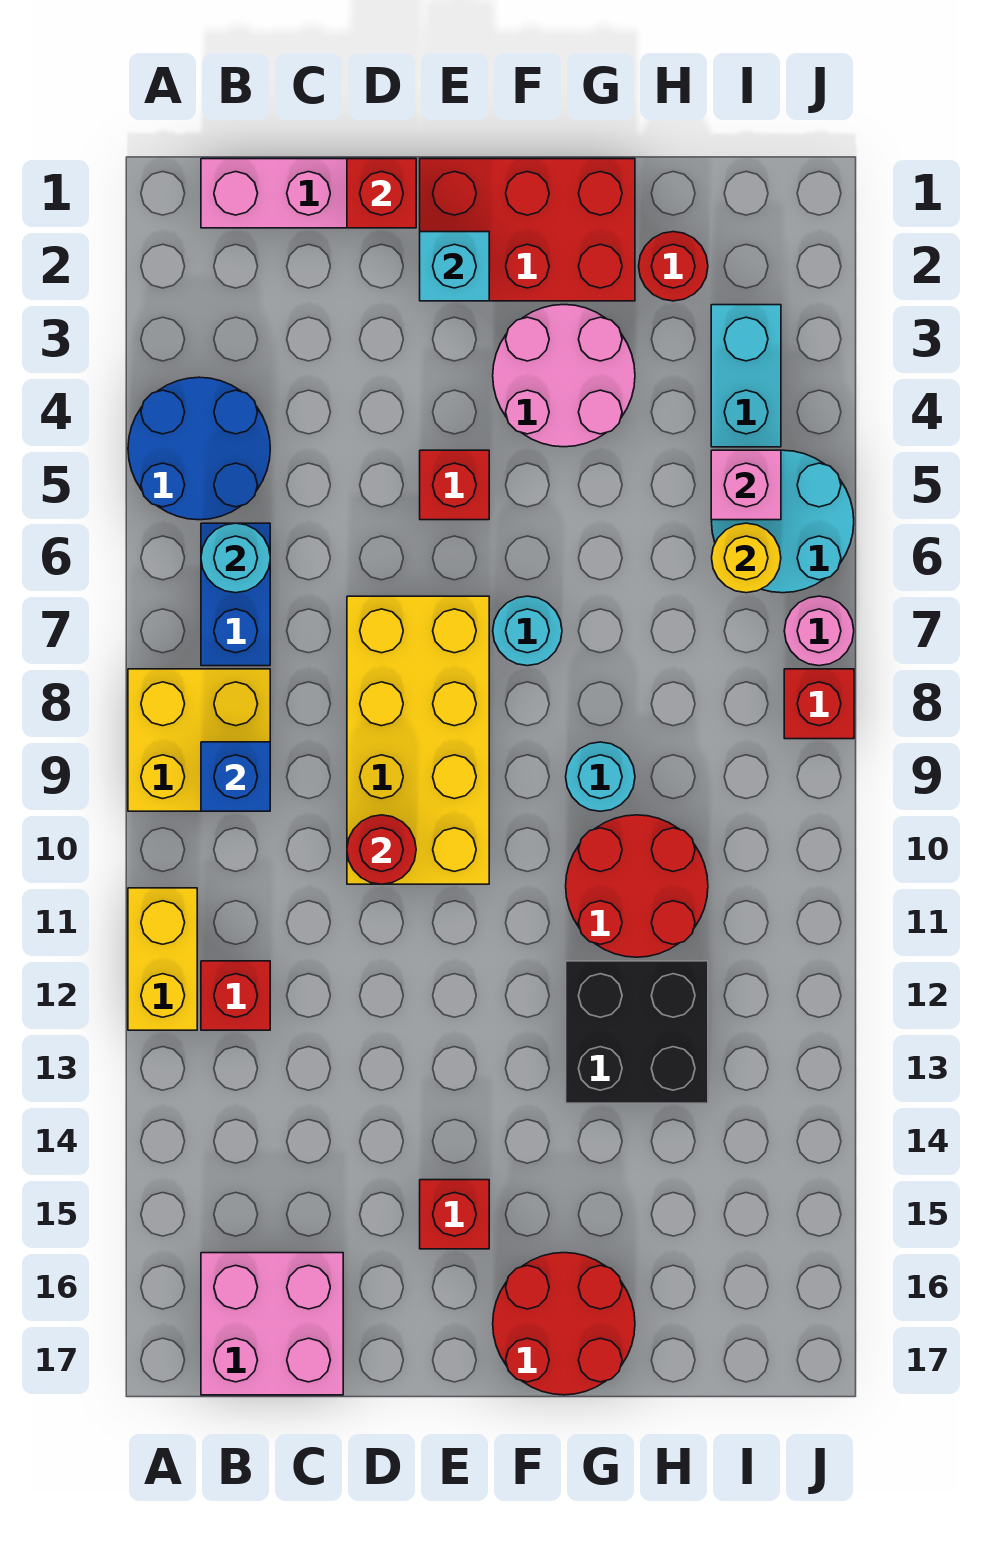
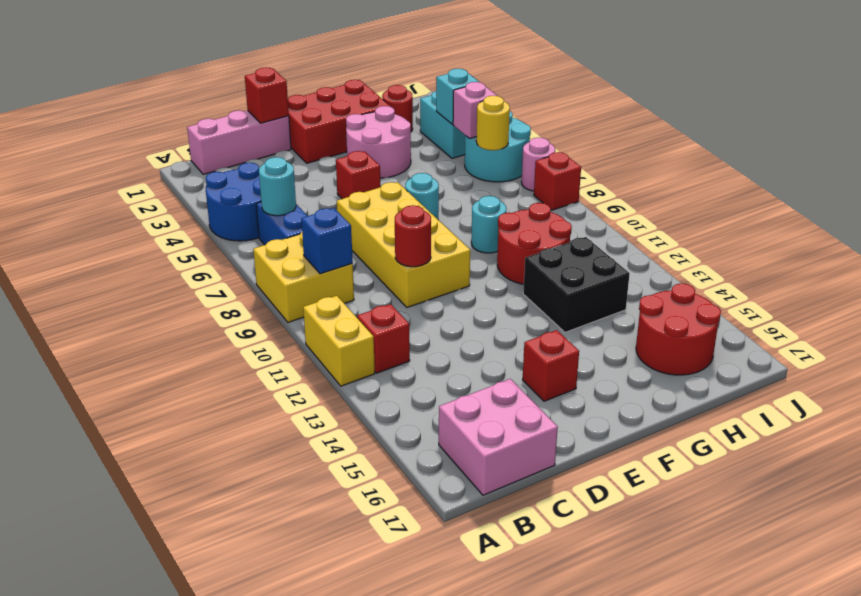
cyan brick E2 level 2 -> cyan brick I4 level 2
red round brick F16:G17 level 1 -> red round brick H15:I16 level 1

